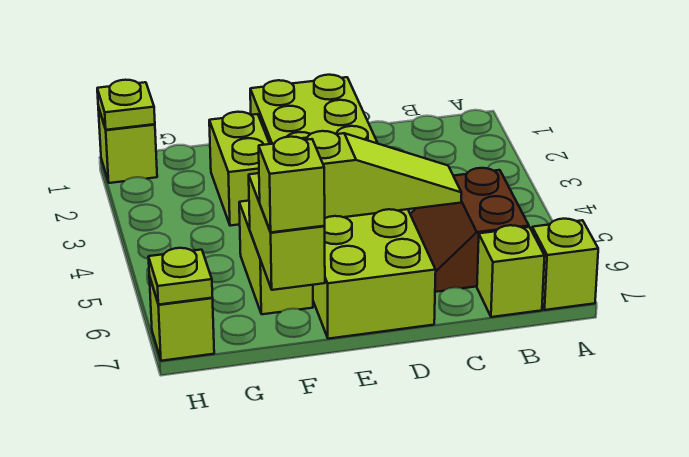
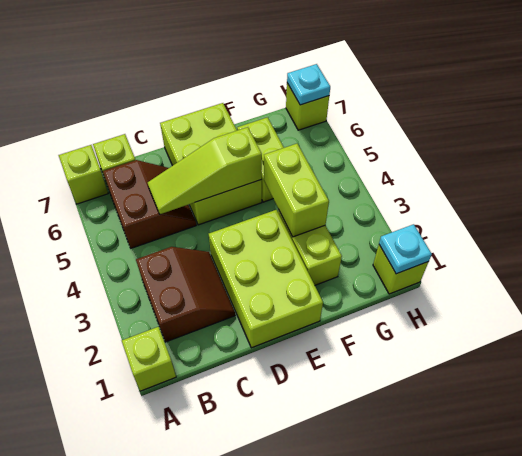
none -> brown slope B2:C3 level 1 top B
lime brick F6:F7 level 2 -> lime brick F3:F4 level 2
lime brick F7 level 3 -> lime brick A1 level 1
lime plate H1 level 2 -> cyan plate H1 level 2
lime plate H7 level 2 -> cyan plate H7 level 2

